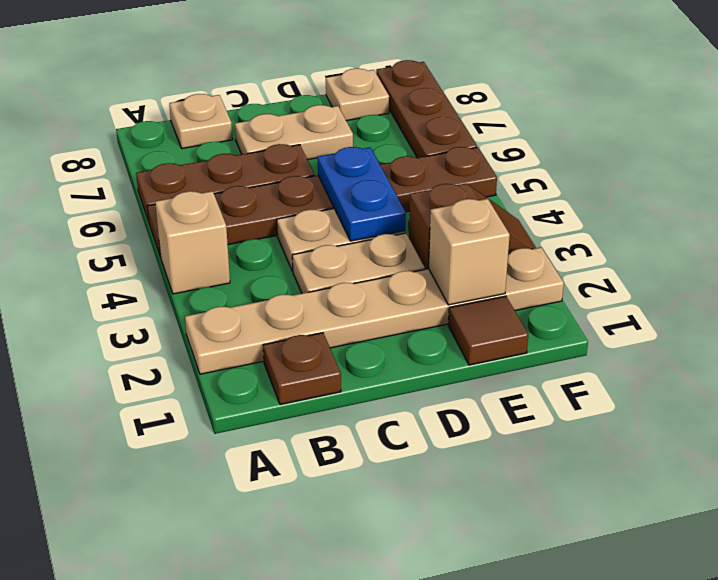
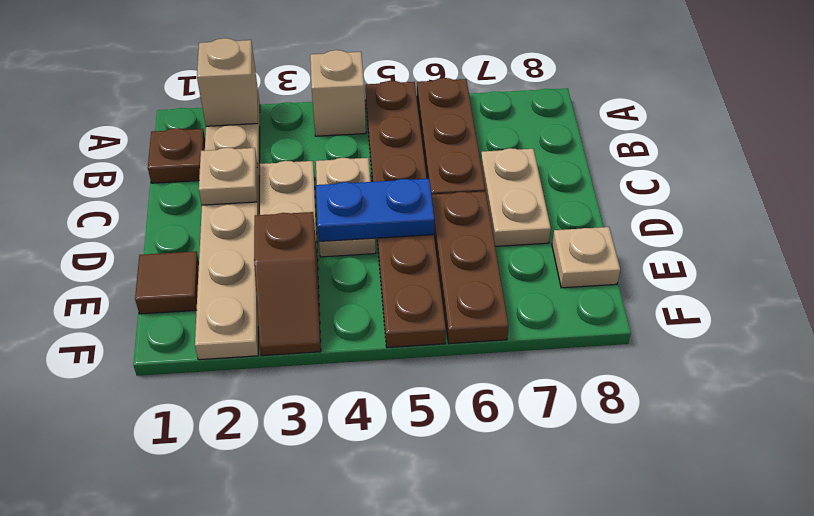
tan plate B8 level 1 -> tan plate C2 level 2
tan brick E2 level 2 -> tan brick A2 level 2
brown plate F6:F8 level 1 -> brown plate D6:F6 level 1

